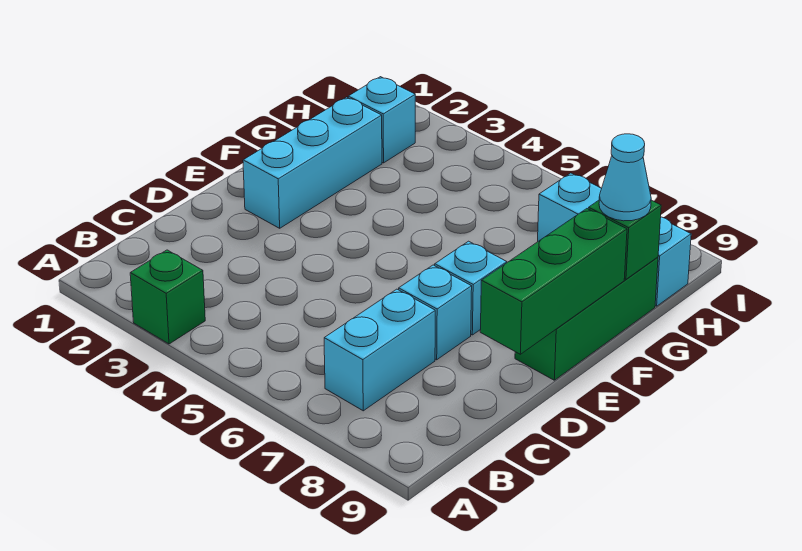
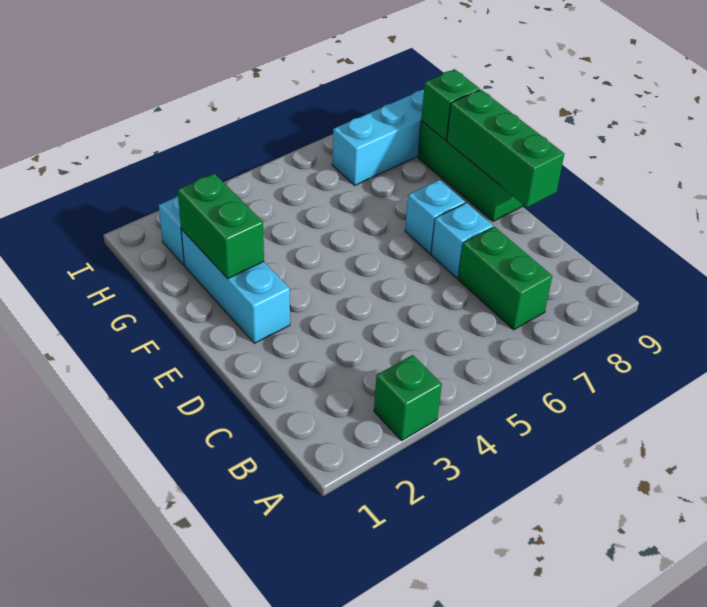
cyan brick B7:C7 level 1 -> green brick B7:C7 level 1
none -> green brick F2:G2 level 2
cyan cone G9 level 3 -> none

